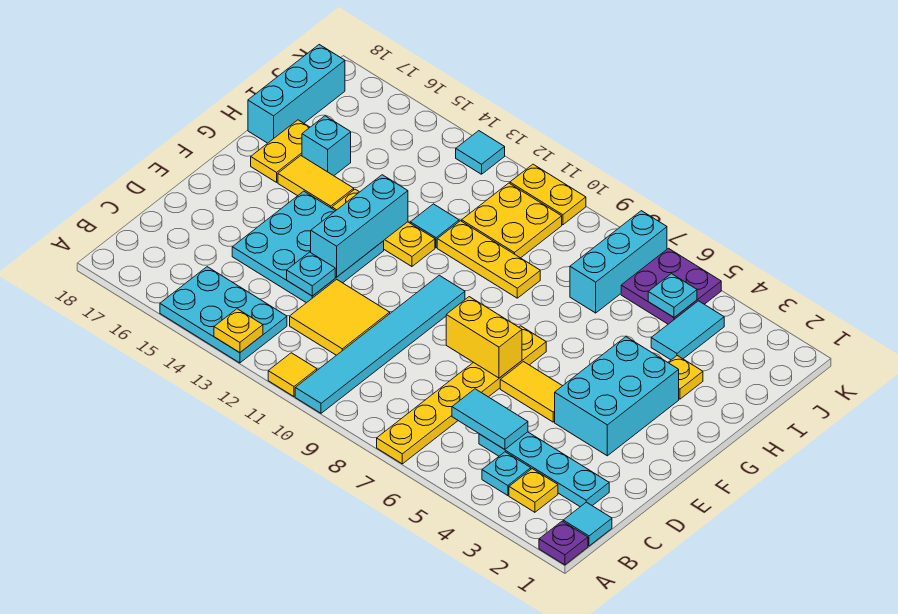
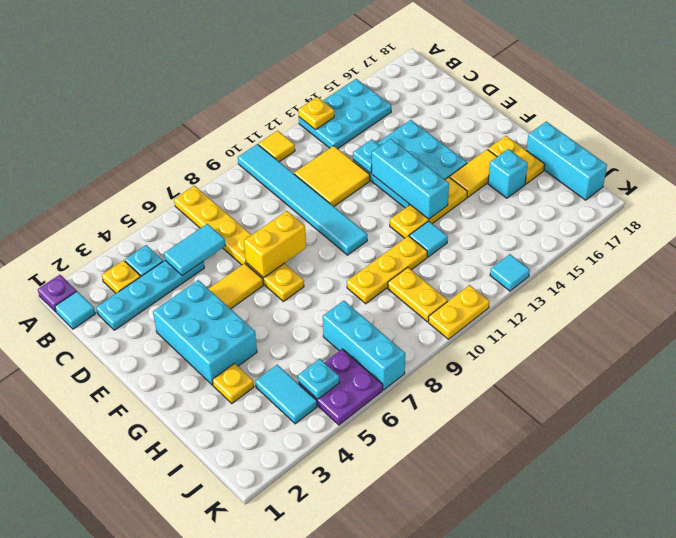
yellow plate I10:J11 level 1 -> yellow plate I10:J10 level 1

